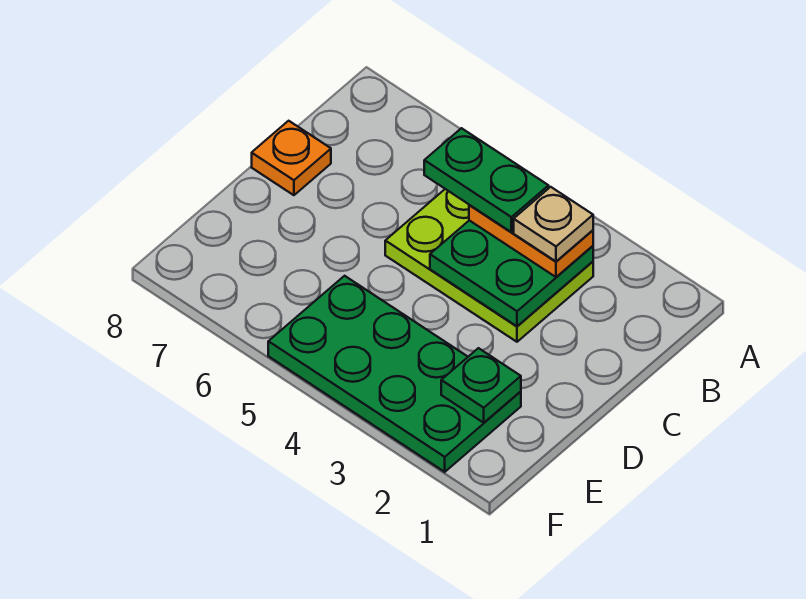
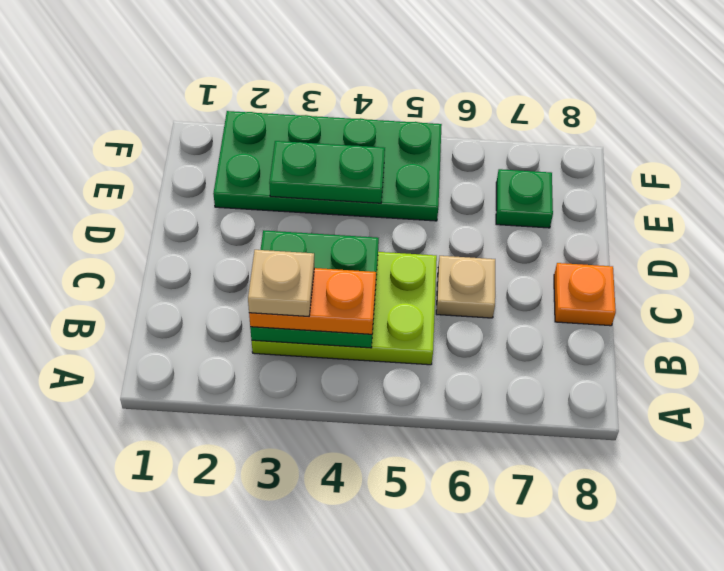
green plate B4:B5 level 4 -> green plate E3:E4 level 2
none -> tan plate C6 level 1
green plate E2 level 2 -> green plate E7 level 1

